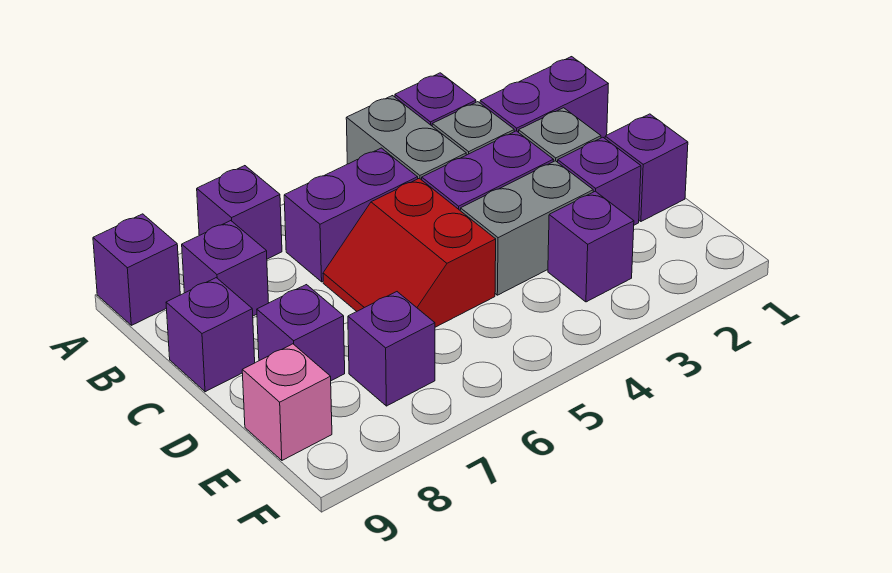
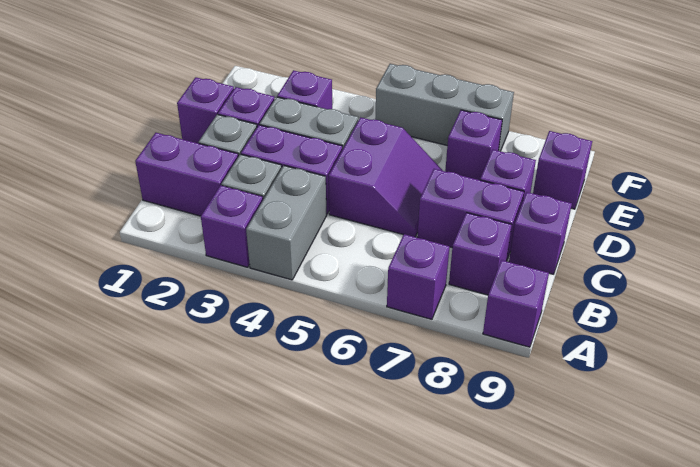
purple brick B5:B6 level 1 -> purple brick C7:C8 level 1
red slope C5:D6 level 1 top 5 -> purple slope C5:D6 level 1 top 5
pink brick E9 level 1 -> purple brick E9 level 1
none -> grey brick F5:F7 level 1

